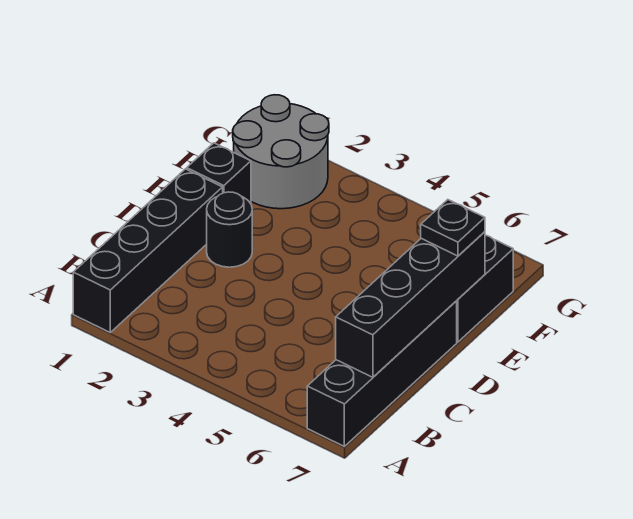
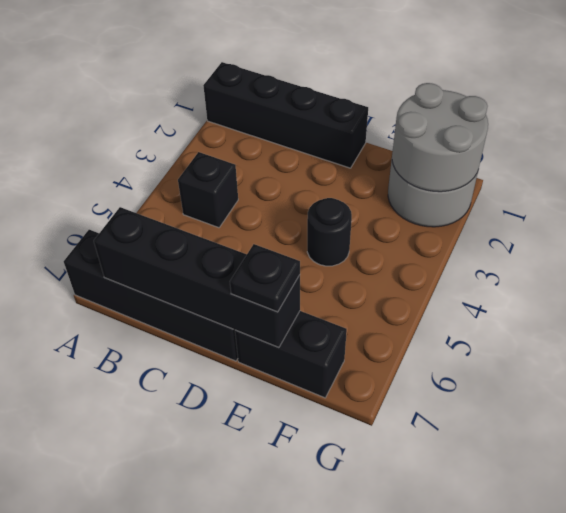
black round brick D2 level 1 -> black round brick E4 level 1
black brick E1 level 1 -> black brick B4 level 1
none -> grey round brick F1:G2 level 2

